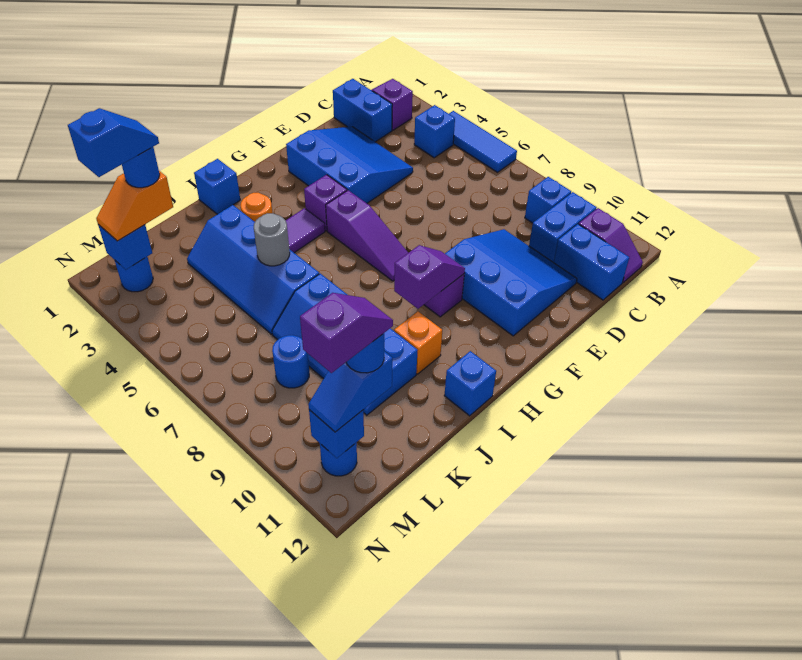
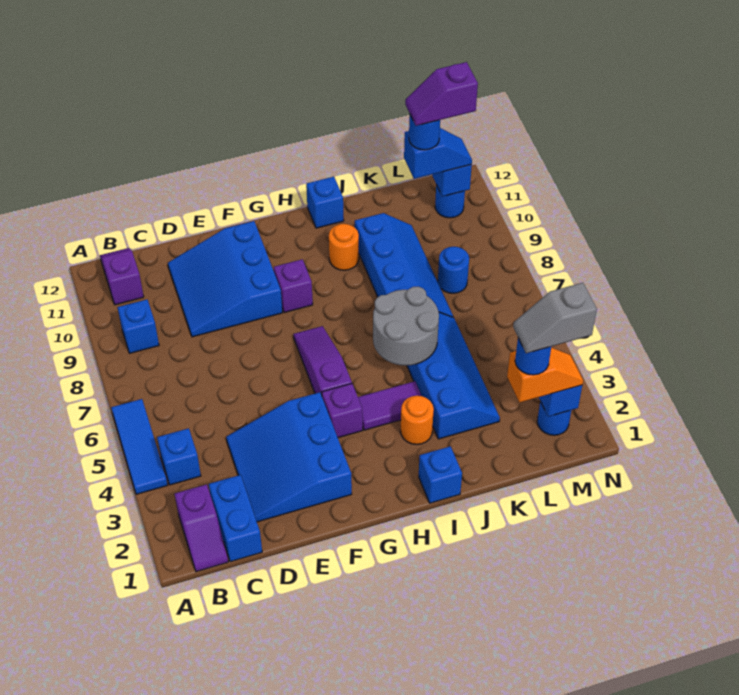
blue brick B10:C10 level 1 -> none
blue brick C11:C12 level 1 -> none
purple slope G9:H9 level 2 top H -> none
orange brick I10 level 1 -> orange round brick I10 level 1
grey round brick J5 level 2 -> grey round brick I5:J6 level 2
blue slope L2:M2 level 5 top M -> grey slope L2:M2 level 5 top M

